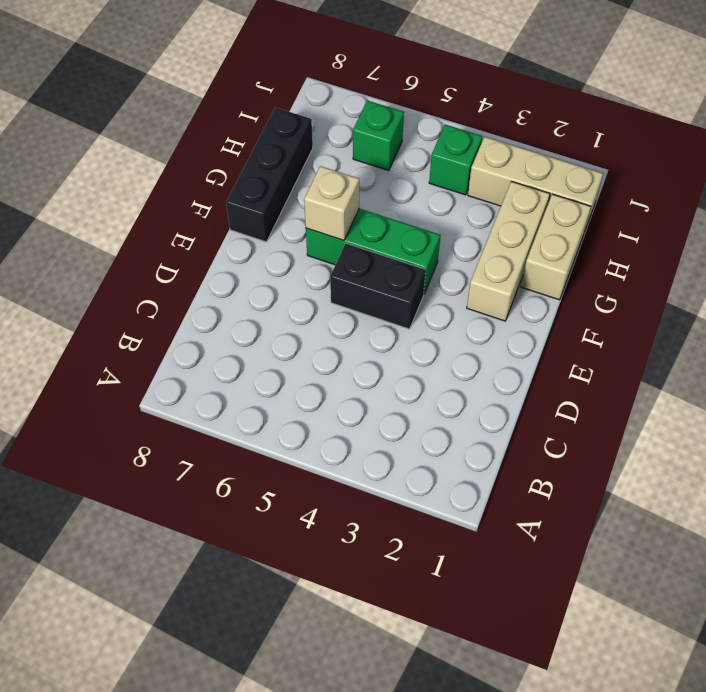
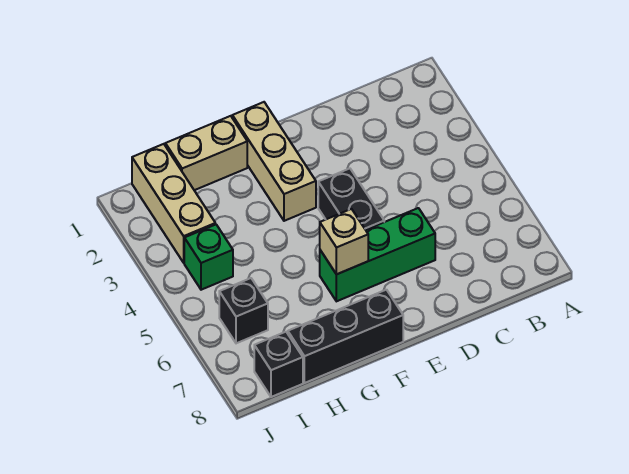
tan brick F2:H2 level 1 -> tan brick F1:F3 level 1
green brick F4:F6 level 1 -> green brick D6:F6 level 1
green brick I6 level 1 -> black brick I6 level 1
none -> black brick I8 level 1

